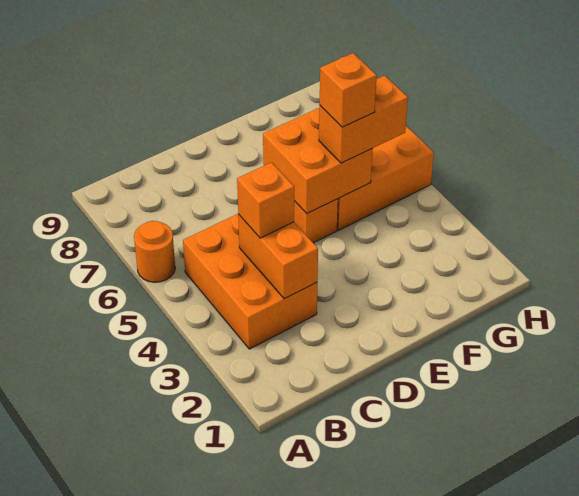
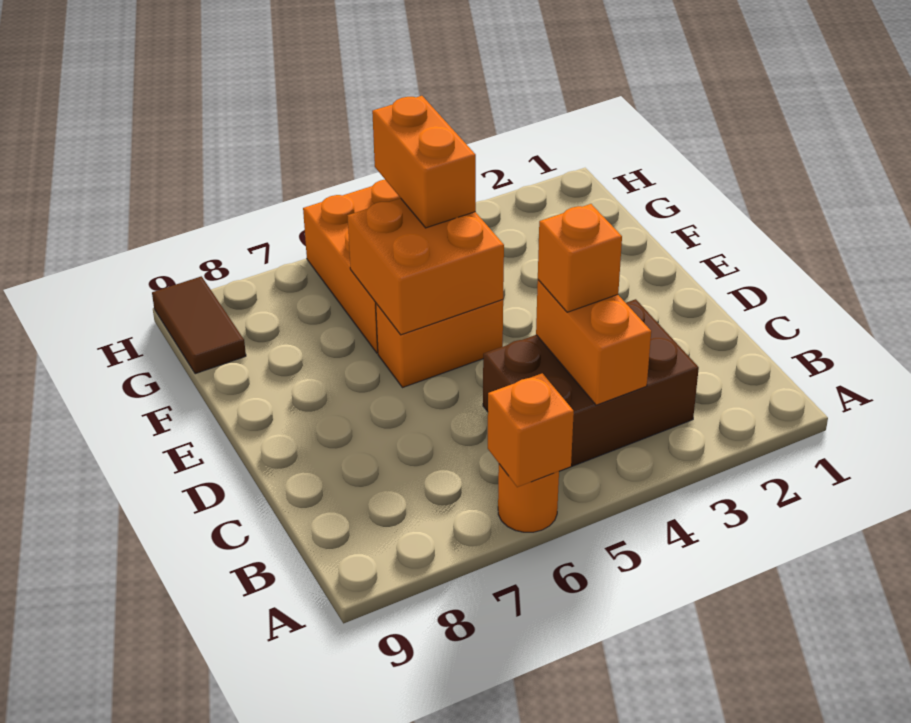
orange brick B3:C5 level 1 -> brown brick B3:C5 level 1
orange brick C3:C4 level 2 -> orange brick B4:C4 level 2
orange brick F5 level 4 -> orange brick A6 level 2
none -> brown tile G9:H9 level 1

